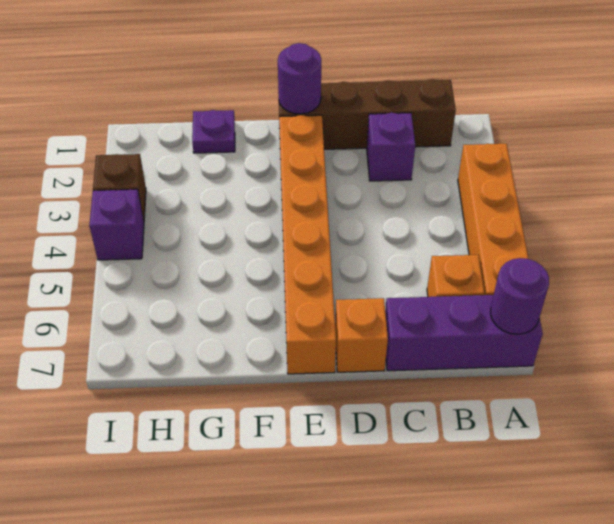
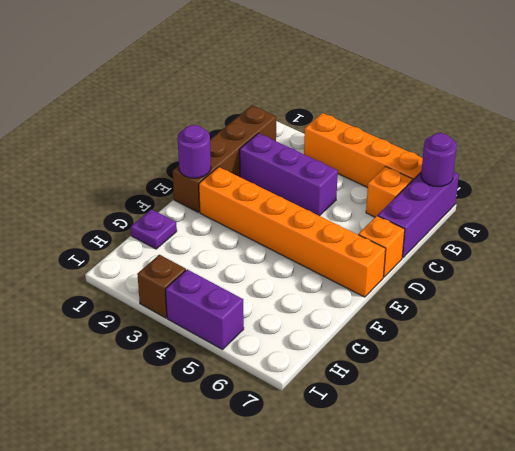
purple brick C2 level 1 -> purple brick C2:C4 level 1
purple brick I4 level 1 -> purple brick I4:I5 level 1

